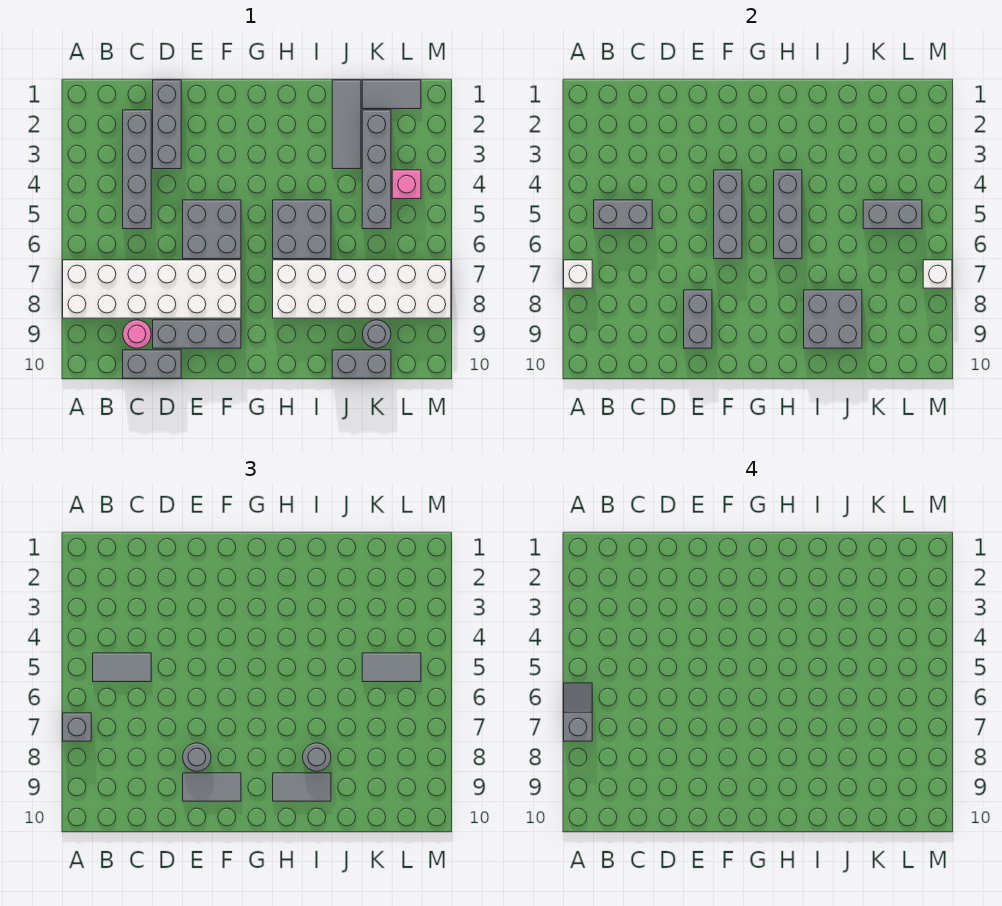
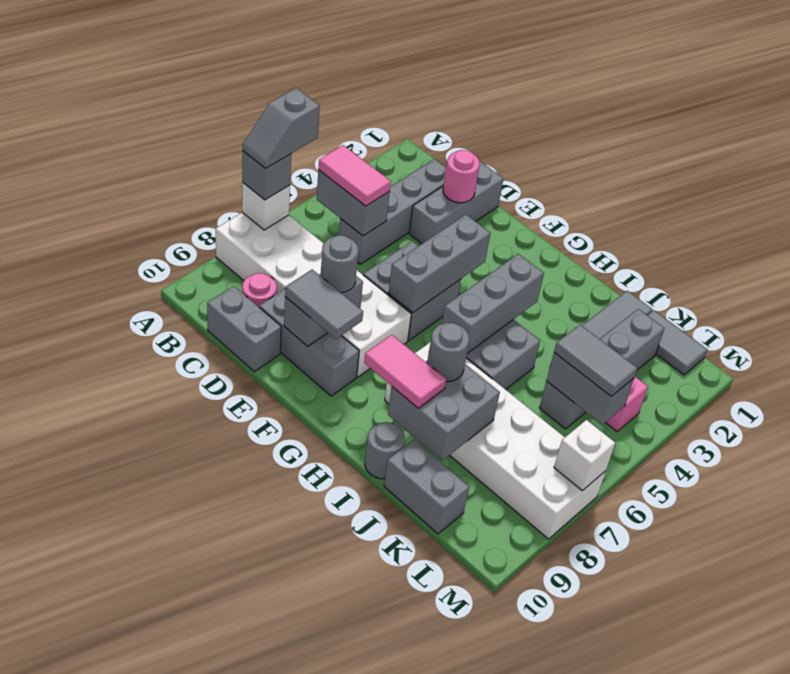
grey slope A6:A7 level 4 top 7 -> grey slope A6:A7 level 4 top 6
grey tile B5:C5 level 3 -> pink tile B5:C5 level 3
none -> pink round brick D2 level 2
grey tile H9:I9 level 3 -> pink tile H9:I9 level 3
grey round brick K9 level 1 -> grey round brick I10 level 1

